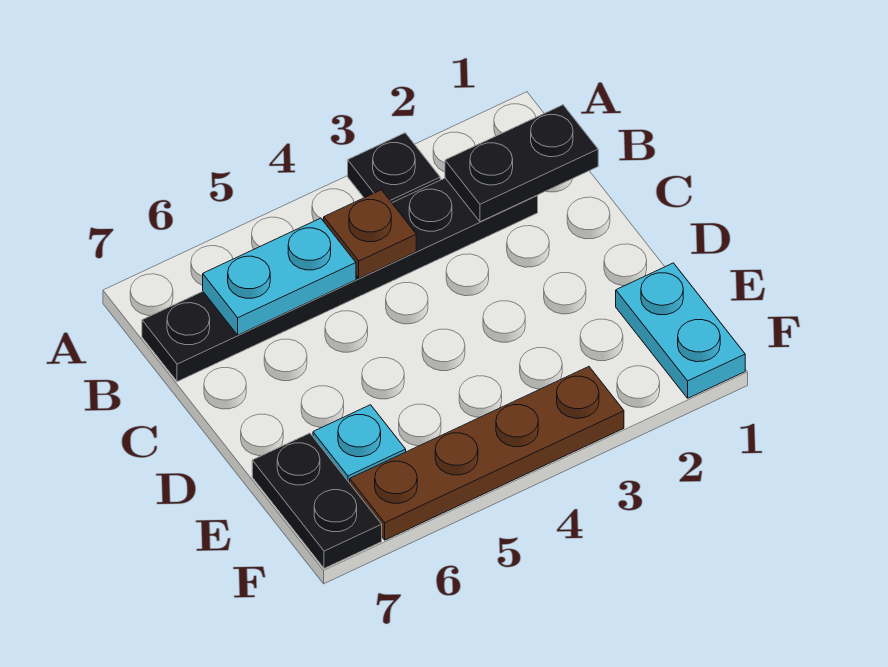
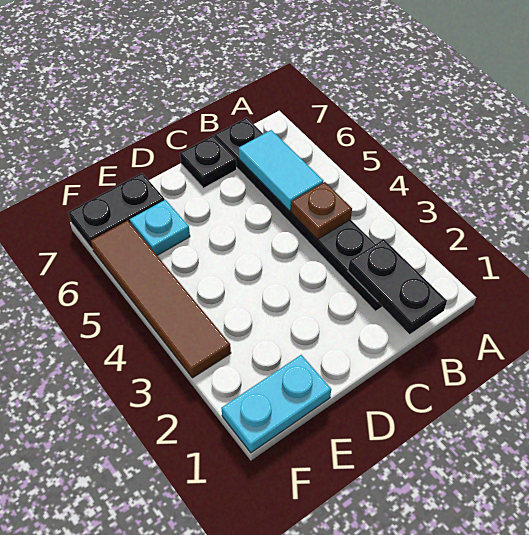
black plate A3 level 1 -> black plate C7 level 1
cyan plate B5:B6 level 2 -> cyan tile B5:B6 level 2
brown plate F3:F6 level 1 -> brown tile F3:F6 level 1

